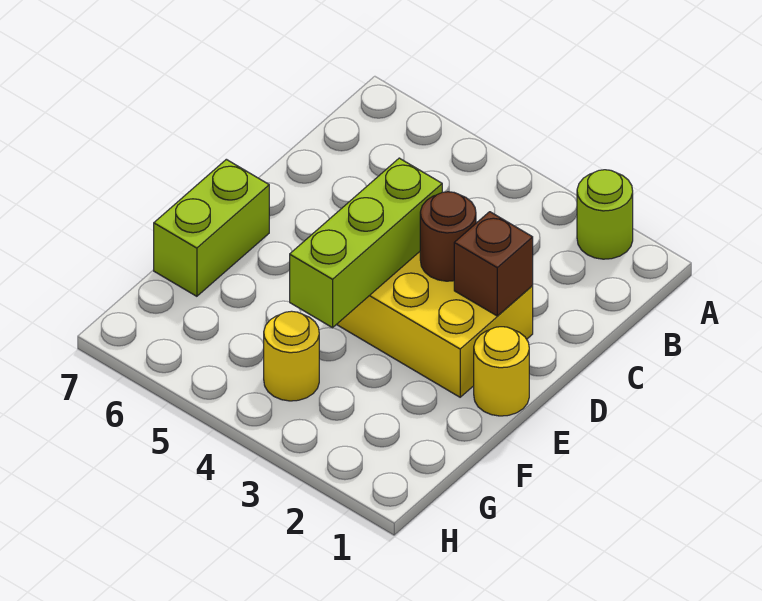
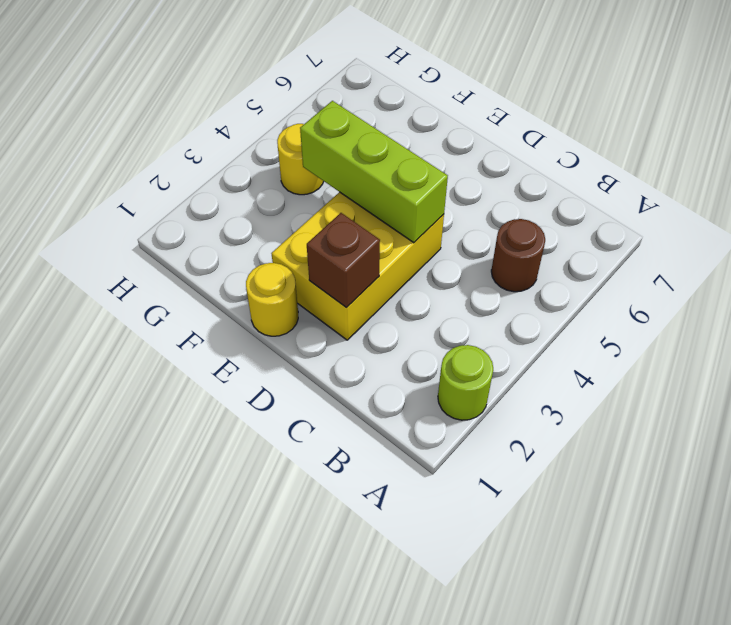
brown round brick D3 level 2 -> brown round brick B5 level 1
lime brick E7:F7 level 1 -> none

